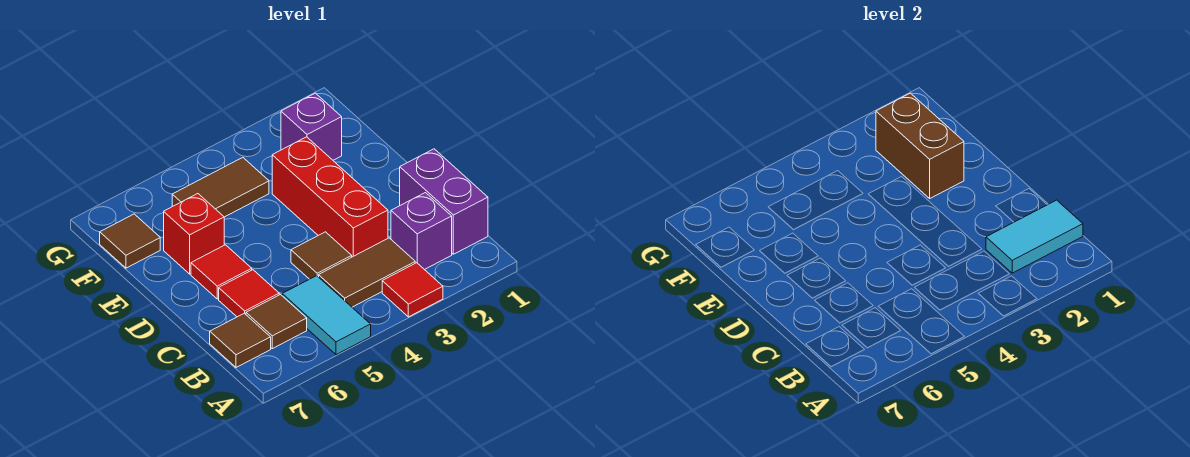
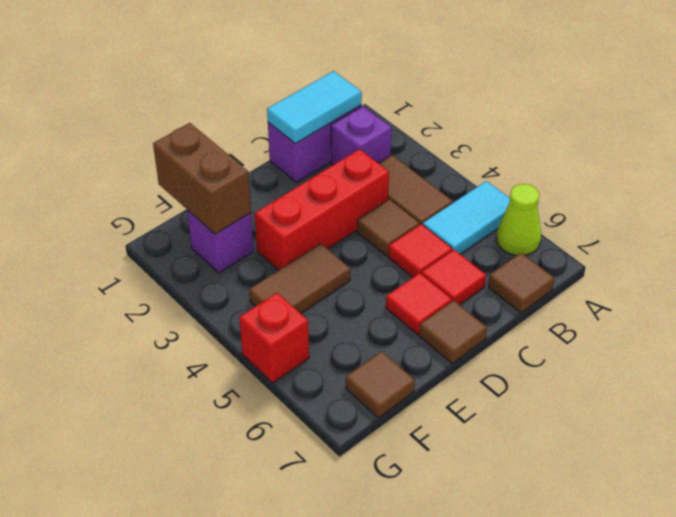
red tile A3 level 1 -> red tile C5 level 1
none -> lime cone A6 level 1
cyan tile B1:B2 level 2 -> cyan tile B1:C1 level 2
brown tile B6 level 1 -> brown tile D7 level 1
brown brick E2:F2 level 2 -> brown brick F1:F2 level 2
red brick E6 level 1 -> red brick G5 level 1
brown tile F4:F5 level 1 -> brown tile E4:F4 level 1

